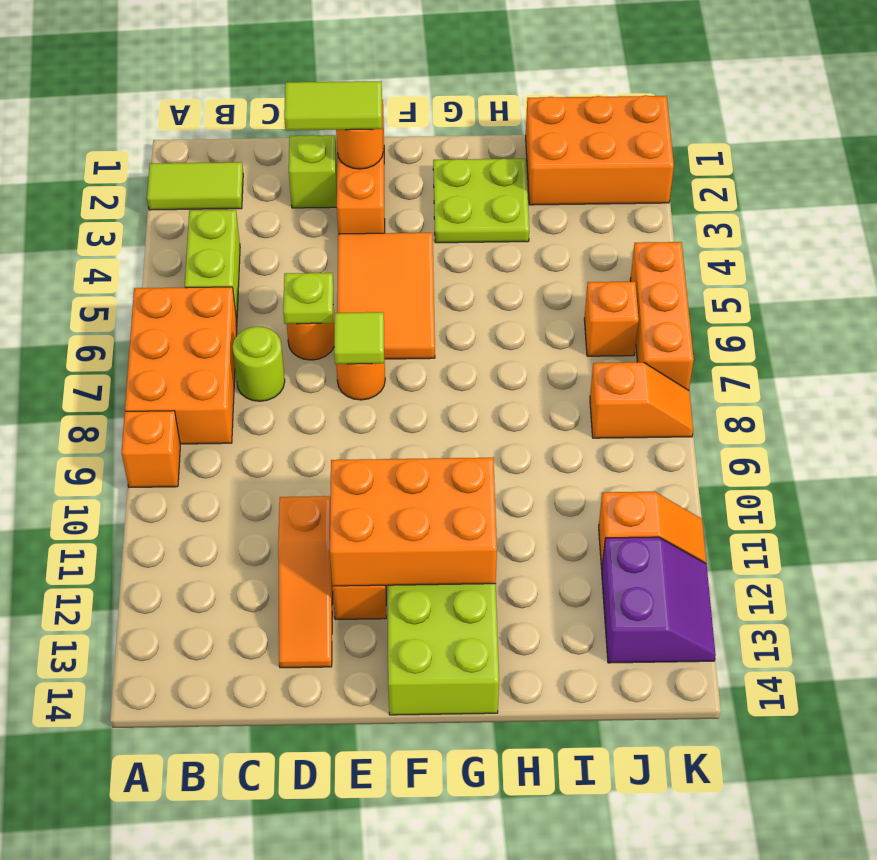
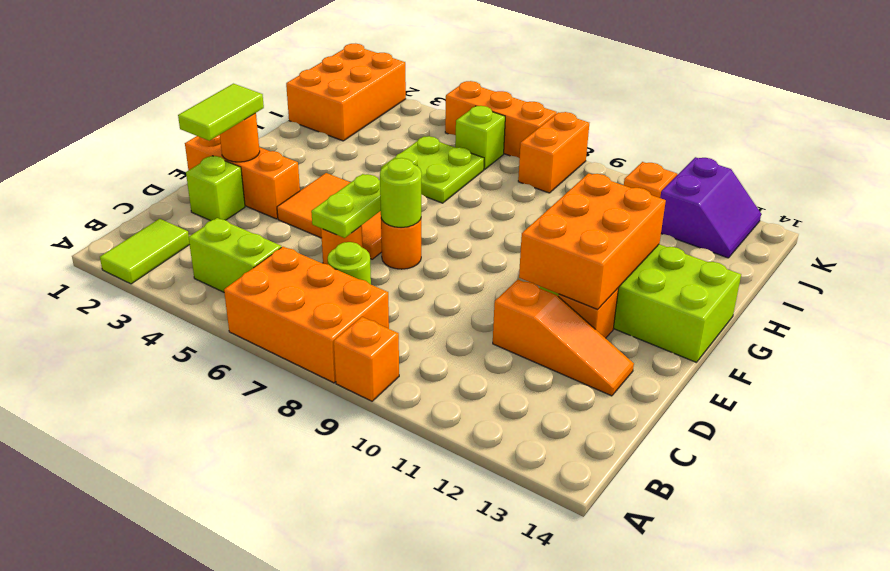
lime plate D6 level 2 -> lime plate D6:E6 level 2
lime tile E7 level 2 -> lime round brick E7 level 2
lime plate G2:H3 level 1 -> lime plate H5:I6 level 1
orange brick J6 level 1 -> lime brick J6 level 1
orange slope J8:K8 level 1 top J -> orange brick J8:K8 level 1
purple slope J12:K13 level 1 top J -> purple slope J12:K13 level 1 top 12

